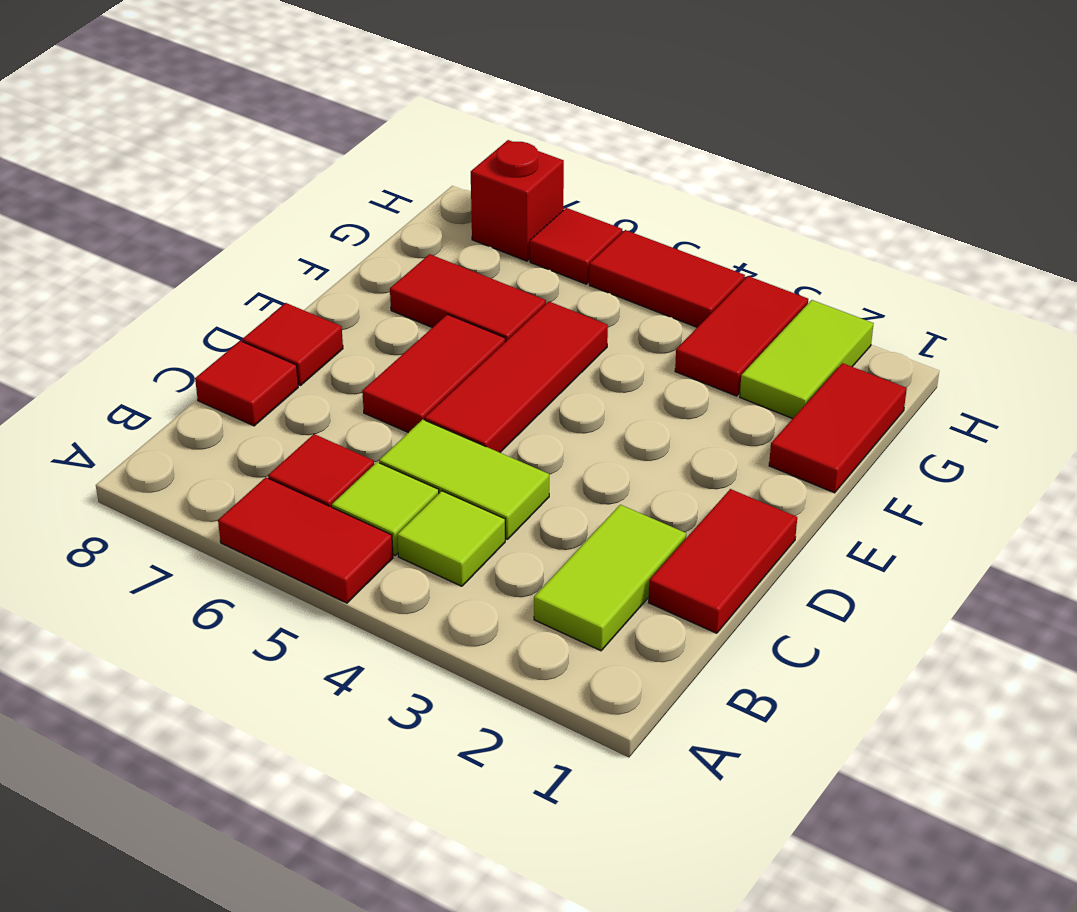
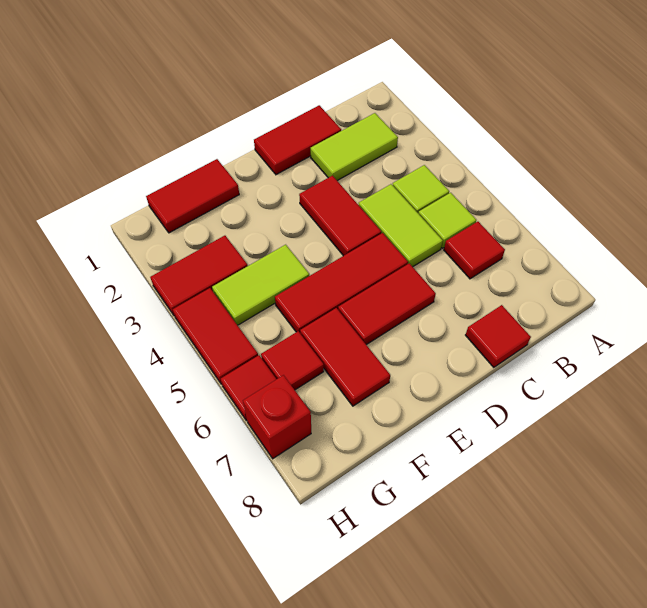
red tile A5:A6 level 1 -> red tile D3:D4 level 1
red tile D8 level 1 -> red tile G6 level 1
lime tile G2:H2 level 1 -> lime tile F4:G4 level 1

